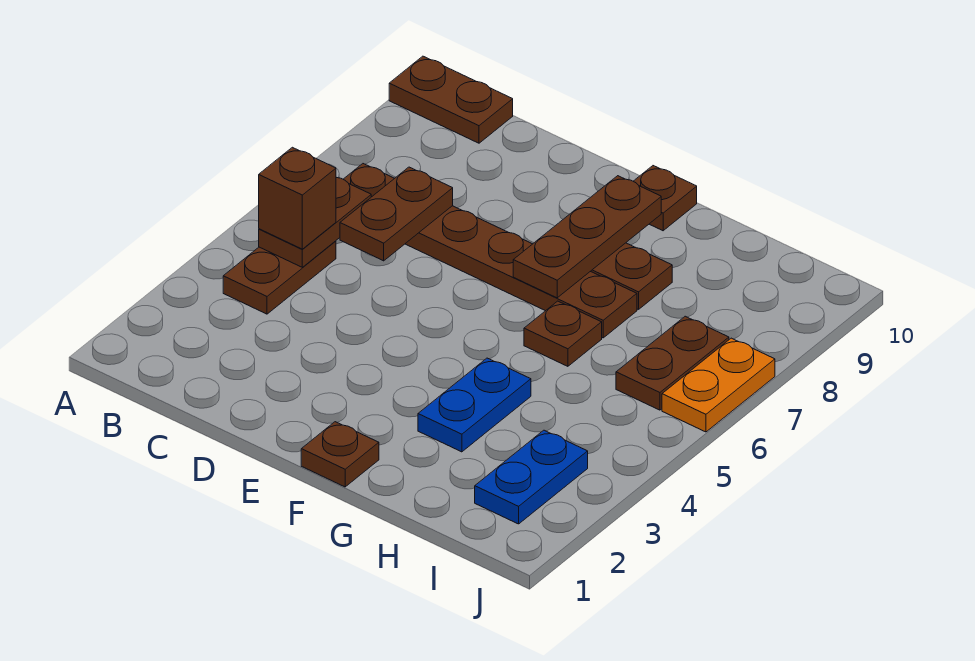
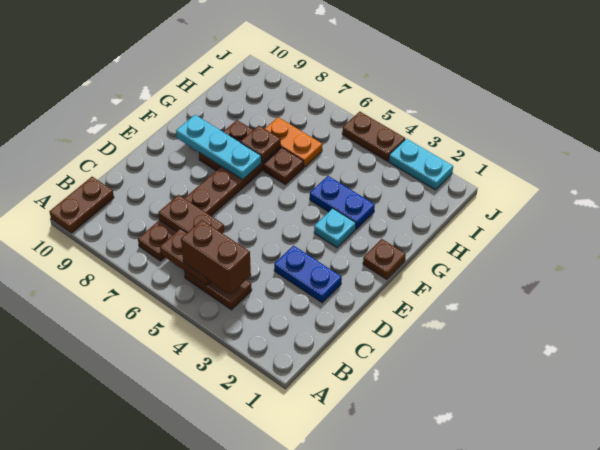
brown brick B5 level 3 -> brown brick B4:B5 level 3
none -> cyan plate F3 level 1
brown plate F7:F9 level 2 -> cyan plate F7:F9 level 2
brown plate F10 level 1 -> brown plate G7 level 2
blue plate I2:I3 level 1 -> blue plate D2:D3 level 1
brown plate I6:I7 level 1 -> brown plate J4:J5 level 1
none -> cyan plate J2:J3 level 1
orange plate J6:J7 level 1 -> orange plate H6:H7 level 1

